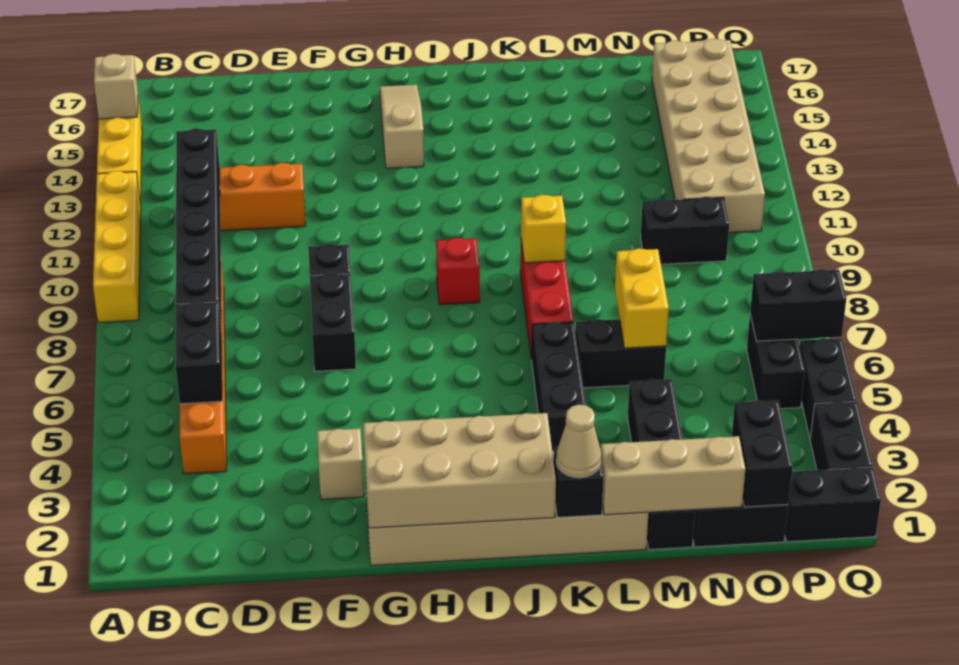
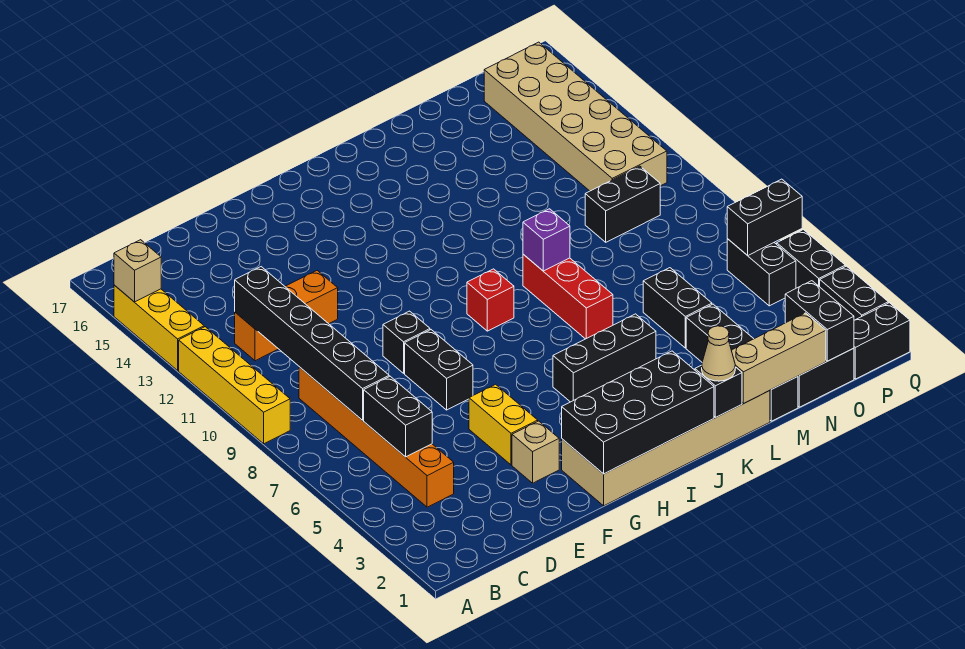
tan brick G1:J2 level 2 -> black brick G1:J2 level 2
tan slope H14:H16 level 1 top 14 -> none
black brick K4:K6 level 1 -> black brick I5:K5 level 1
yellow brick K9 level 2 -> purple brick K9 level 2
black brick L6:M6 level 1 -> black brick M5:M6 level 1
yellow brick M6:M7 level 2 -> yellow brick F4:F5 level 1

